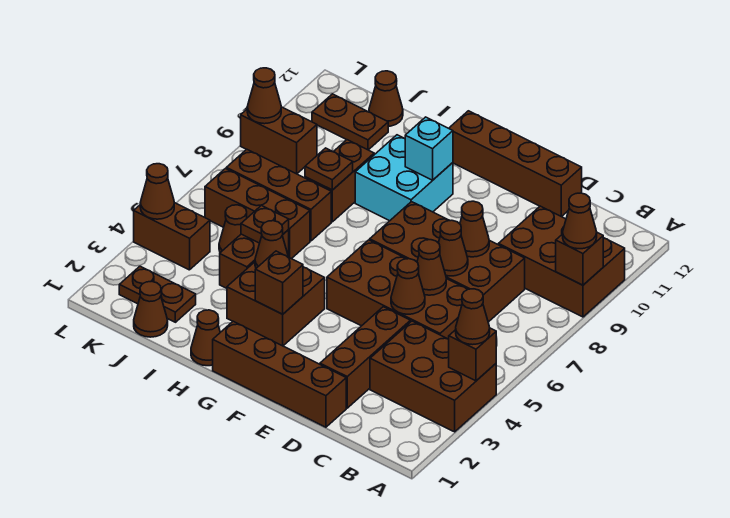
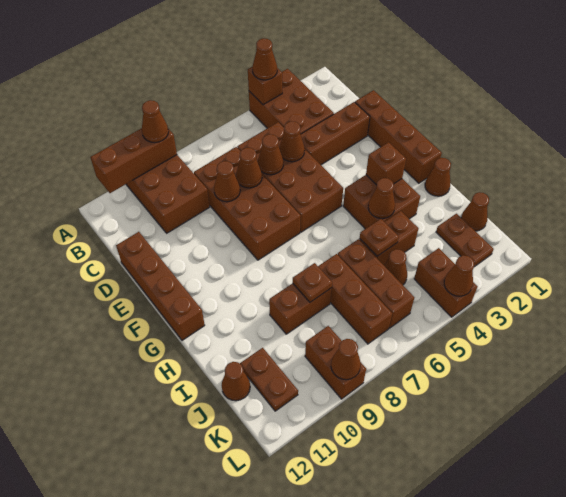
brown brick A9 level 2 -> brown brick A9:A11 level 2
cyan brick G9:H10 level 1 -> none
cyan brick G10 level 2 -> none

